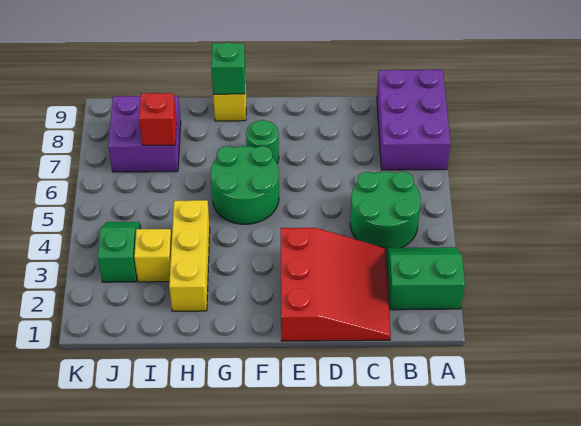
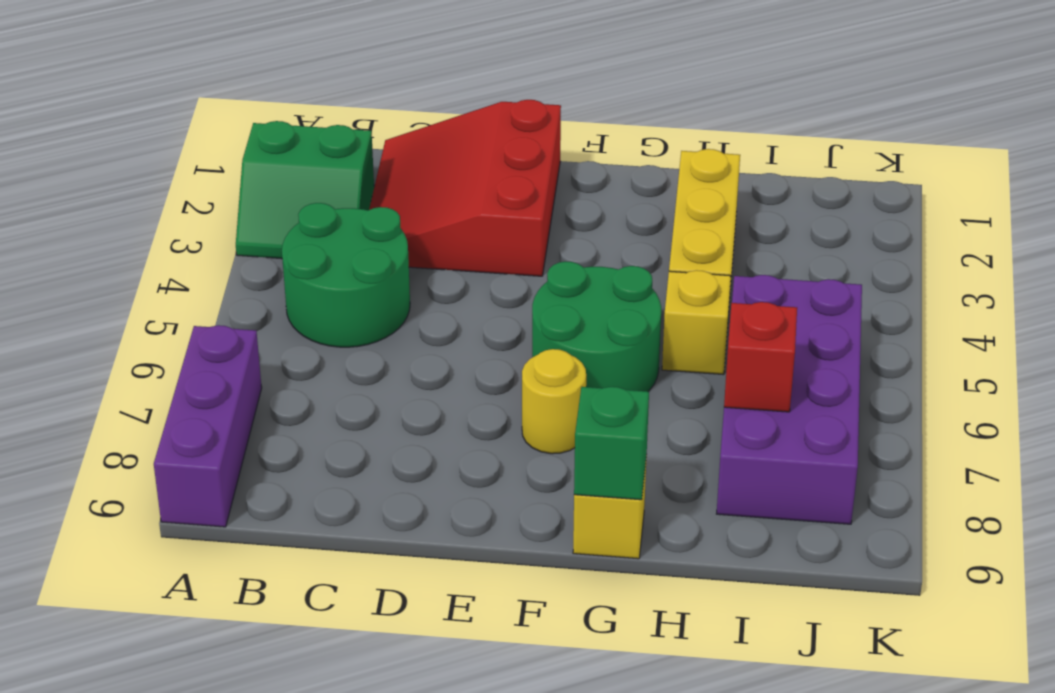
purple brick A7:B9 level 1 -> purple brick A7:A9 level 1
green round brick F7 level 1 -> yellow round brick F7 level 1
yellow brick I3 level 1 -> yellow brick H5 level 1
purple brick I7:J8 level 1 -> purple brick I5:J8 level 1
green slope J3:J4 level 1 top 3 -> none

